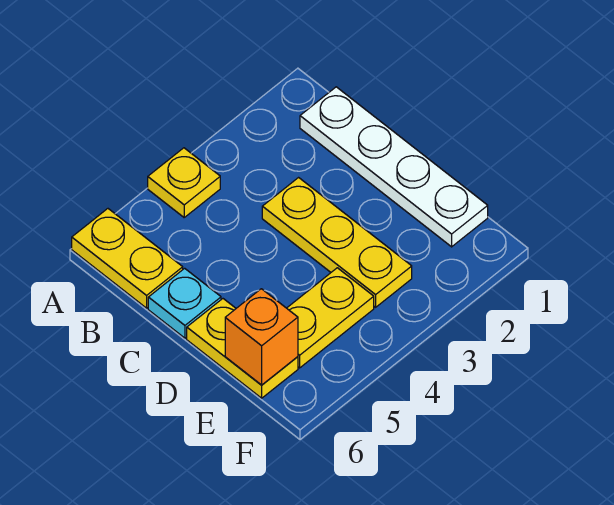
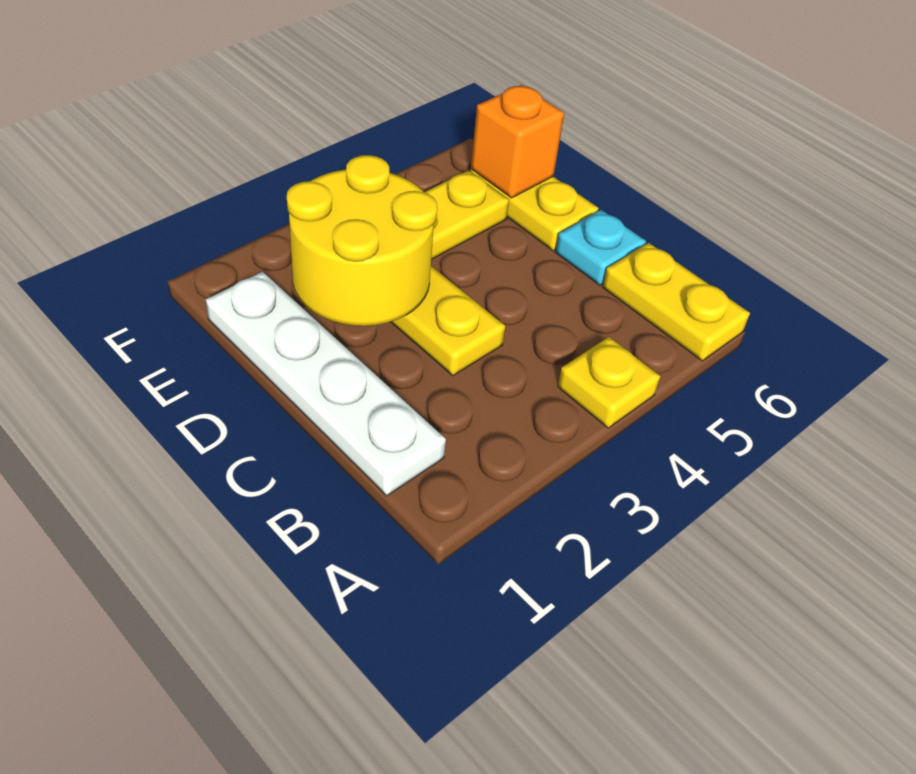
none -> yellow round brick D2:E3 level 2

